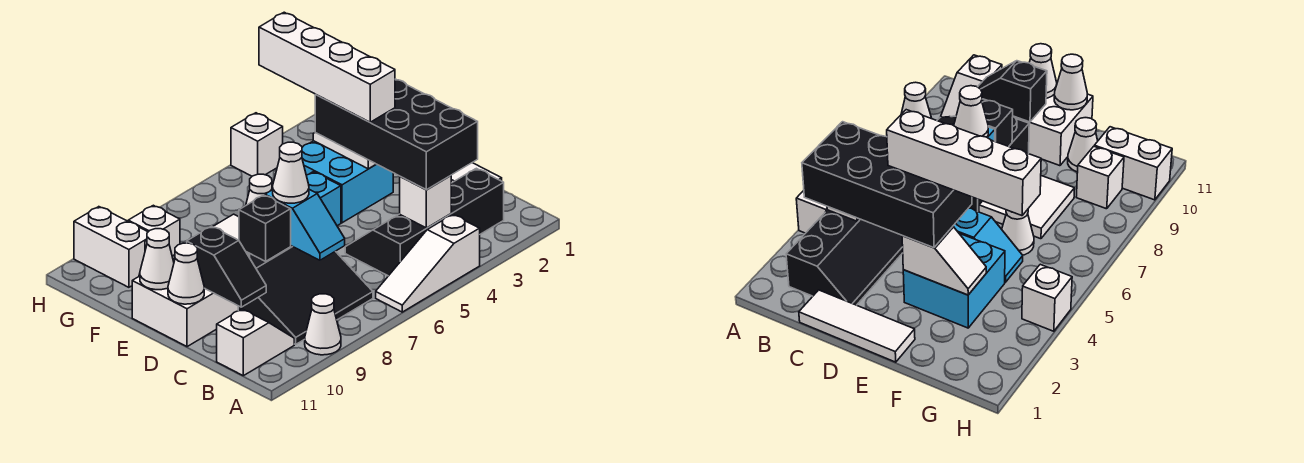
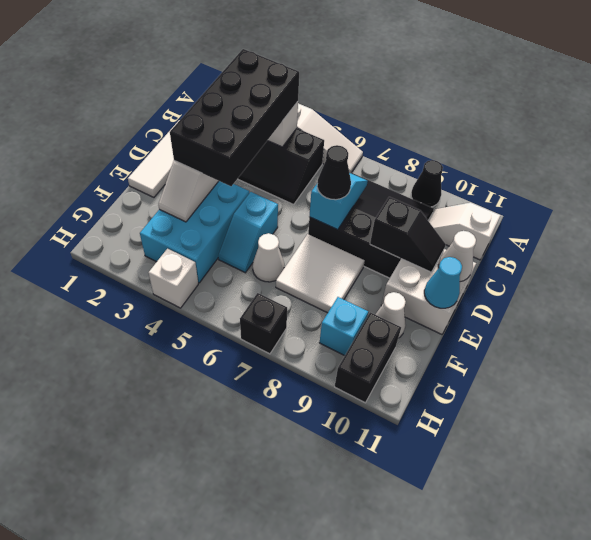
white cone A9 level 1 -> black cone A9 level 1
black slope C10:D10 level 2 top D -> black slope D9:D10 level 2 top 9
white brick D4:G4 level 4 -> none
white cone D7 level 3 -> black cone D7 level 3
black brick D8 level 2 -> black brick H7 level 1
cyan brick E3:F4 level 1 -> cyan brick E3:G4 level 1
white cone E11 level 2 -> cyan cone E11 level 2
white brick G9 level 1 -> cyan brick G9 level 1
white brick G10:H10 level 1 -> black brick G10:H10 level 1

